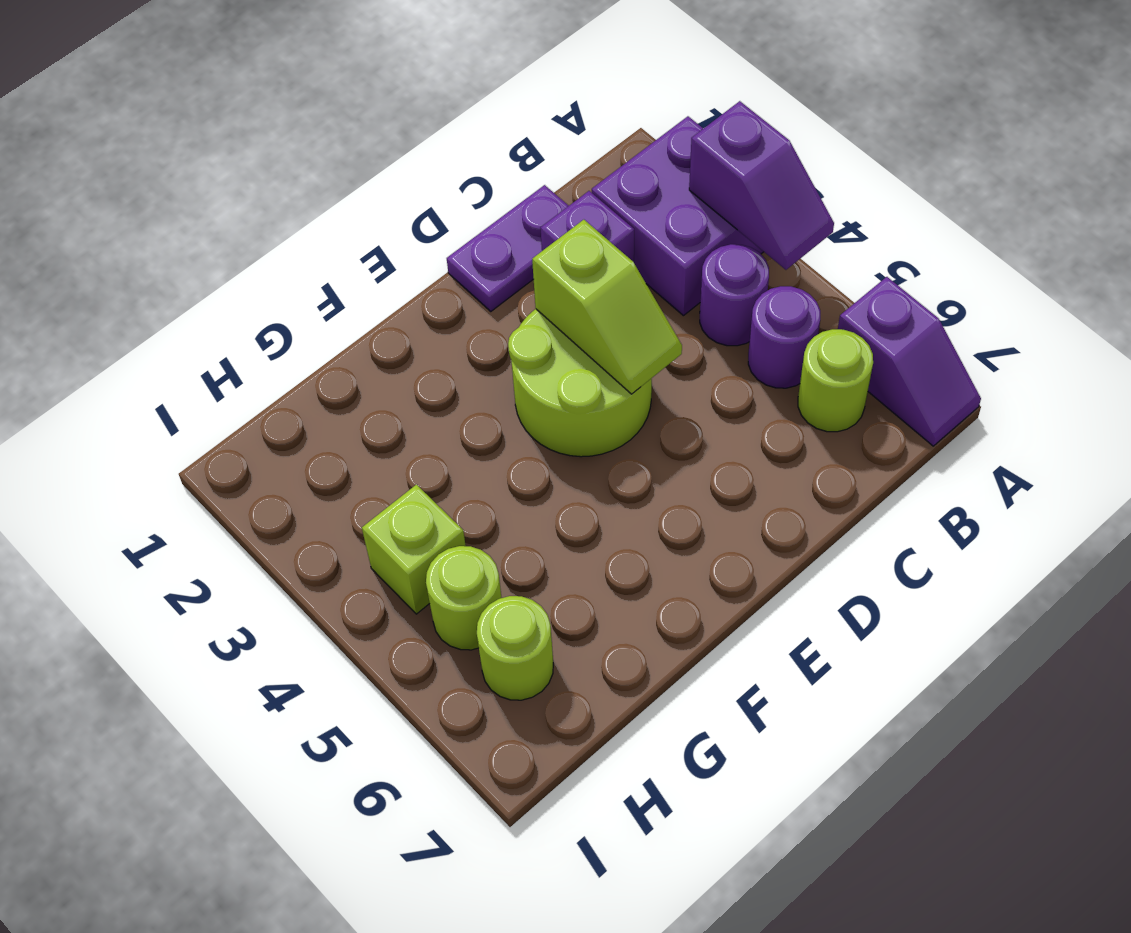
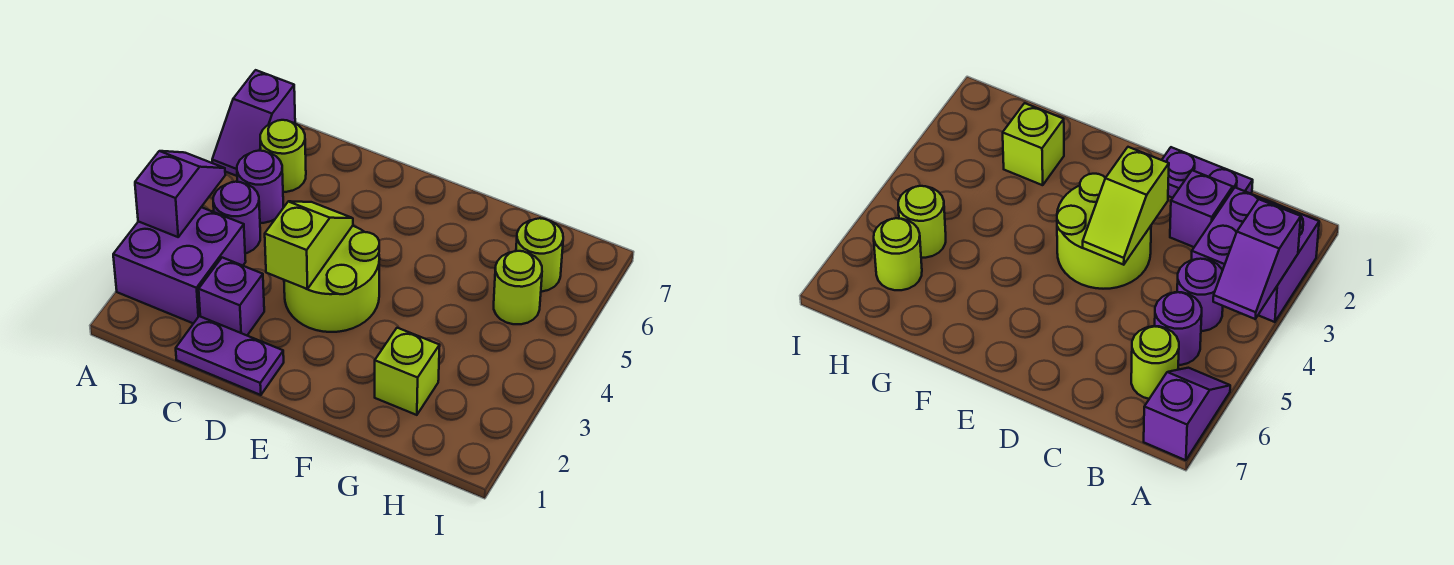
purple slope A6:A7 level 1 top 6 -> purple slope A6:A7 level 1 top 7
lime brick H4 level 1 -> lime brick G2 level 1

